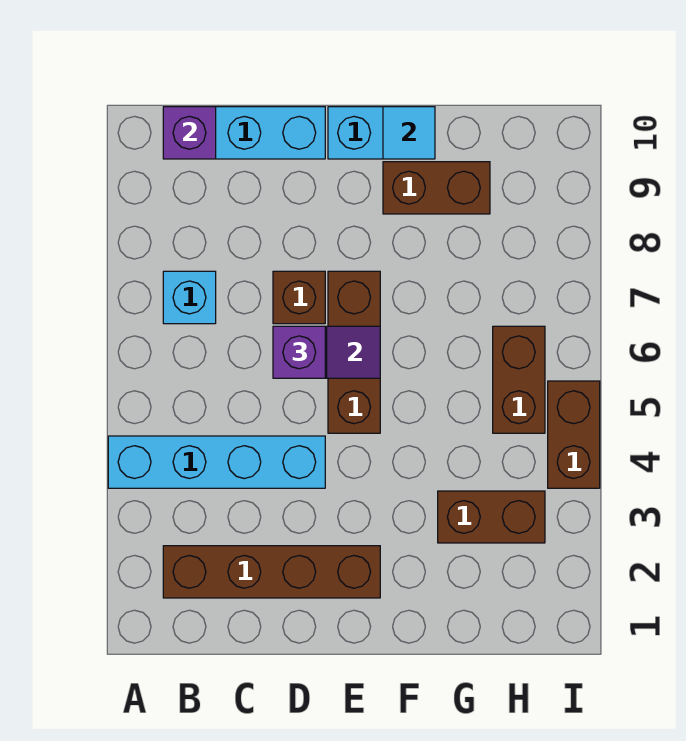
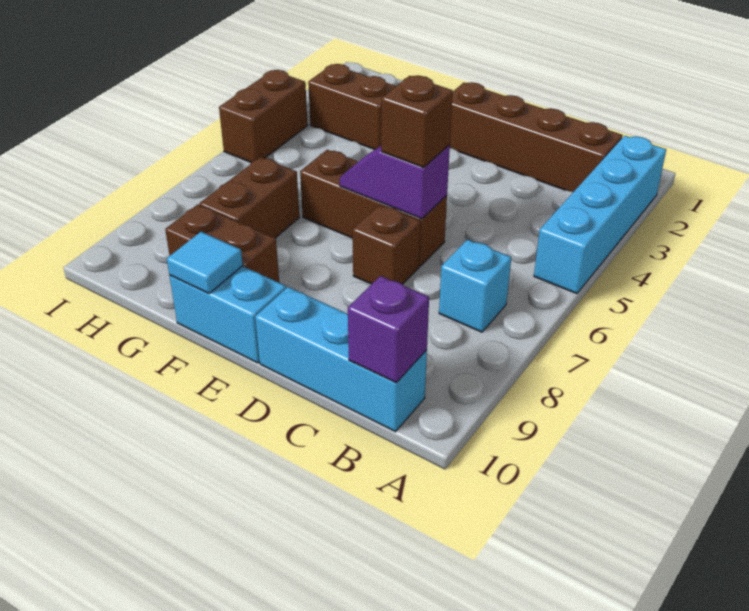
cyan brick A4:D4 level 1 -> cyan brick A2:A5 level 1
purple brick D6 level 3 -> brown brick D6 level 3
brown brick E5:E7 level 1 -> brown brick D6:F6 level 1
brown brick H5:H6 level 1 -> brown brick G7:G8 level 1

